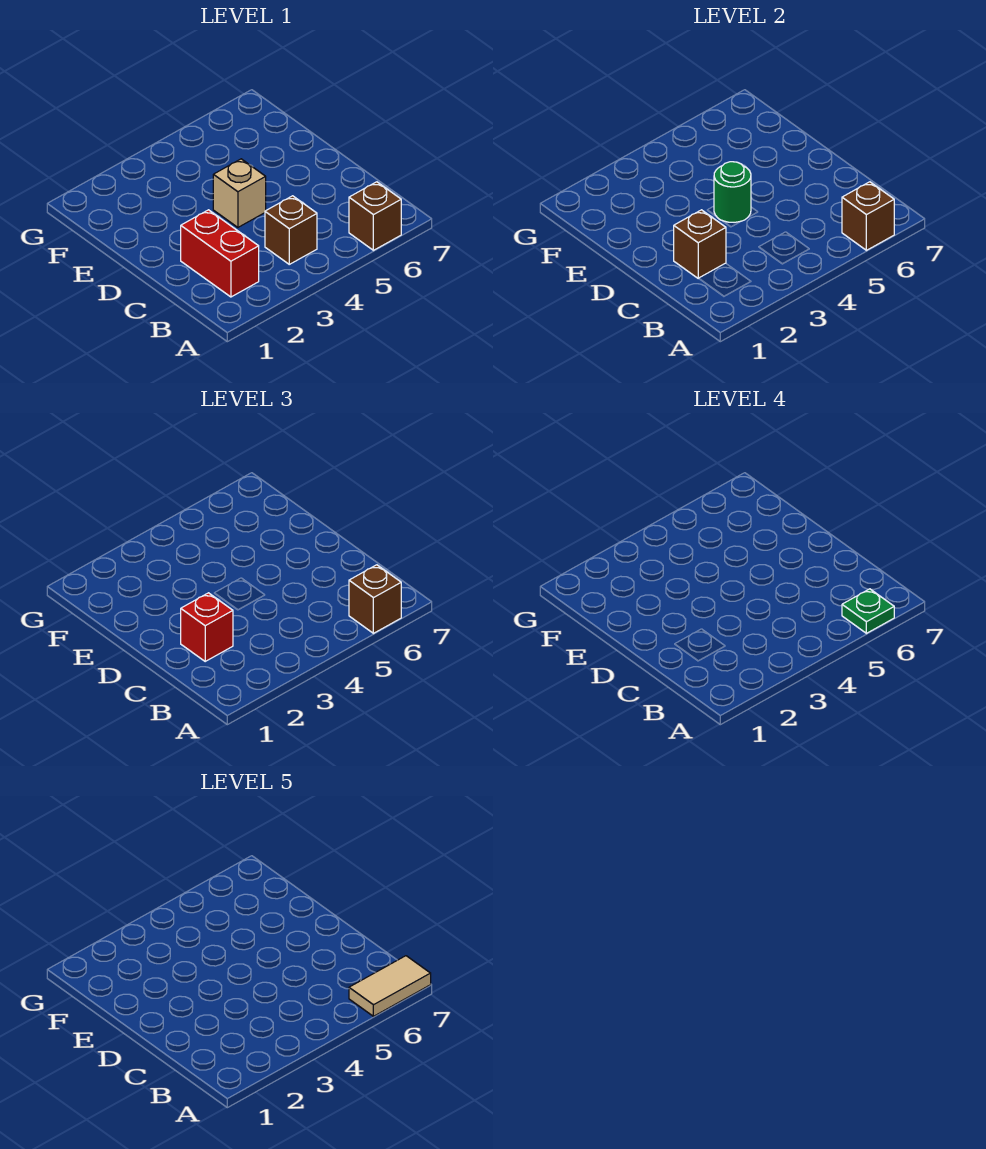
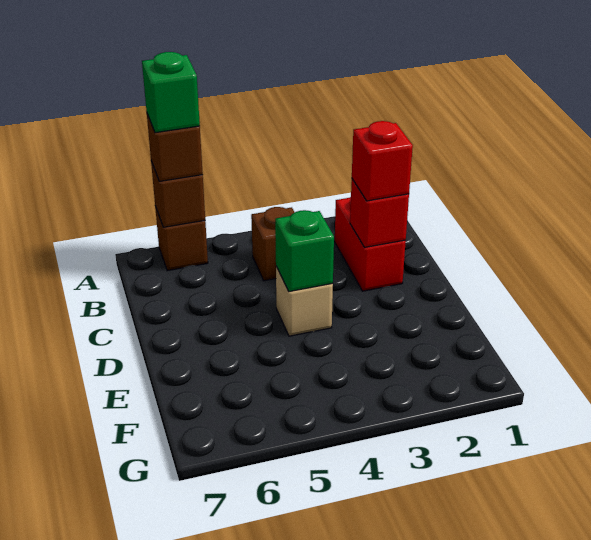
green plate A6 level 4 -> green brick A6 level 4
tan tile A6:A7 level 5 -> none
brown brick C2 level 2 -> red brick C2 level 2
green round brick D4 level 2 -> green brick D4 level 2

